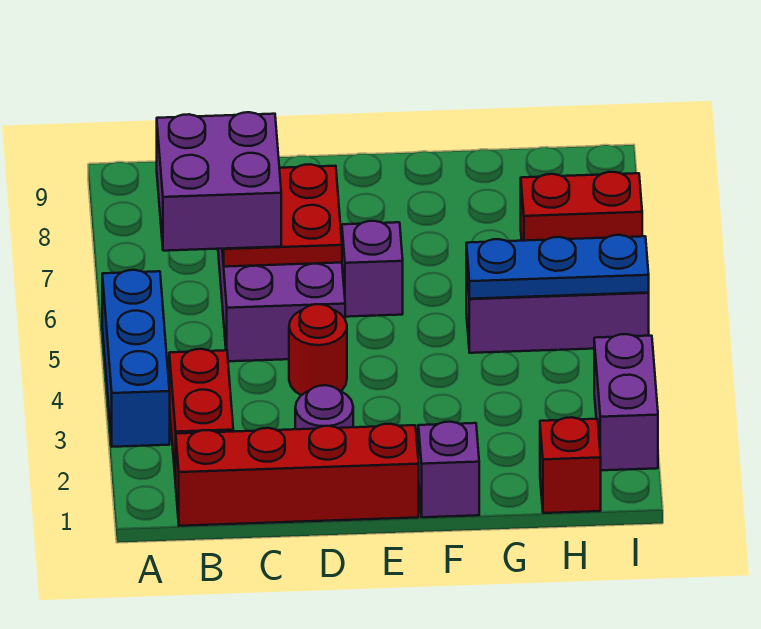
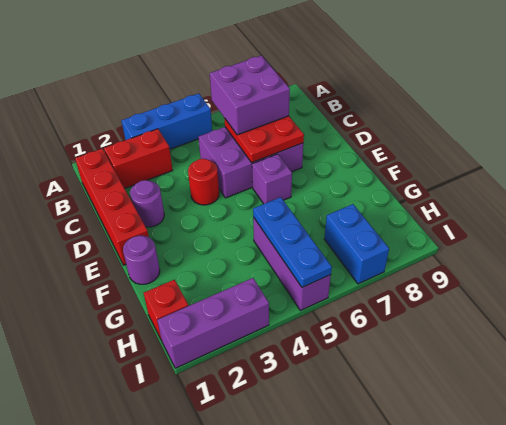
purple brick F1 level 1 -> purple round brick F1 level 1
red brick H7:I7 level 1 -> blue brick H7:I7 level 1
purple brick I2:I3 level 1 -> purple brick I1:I3 level 1

